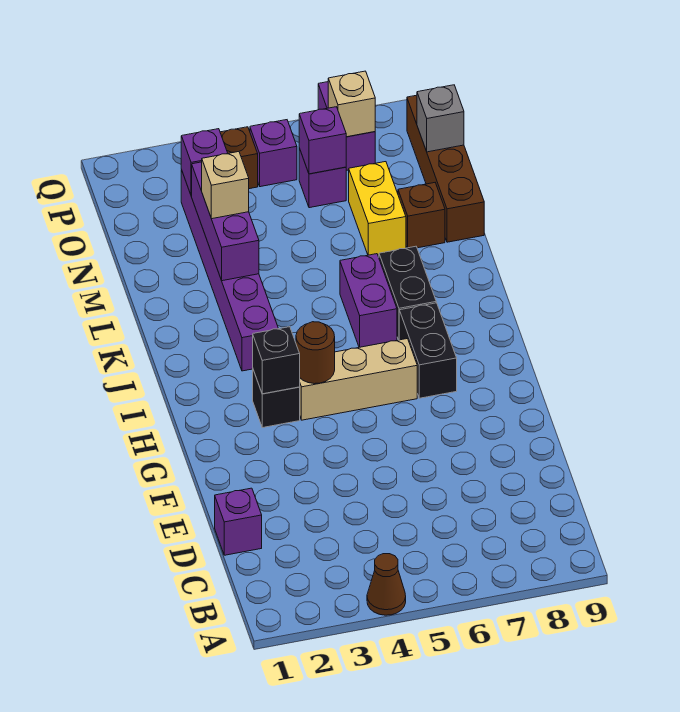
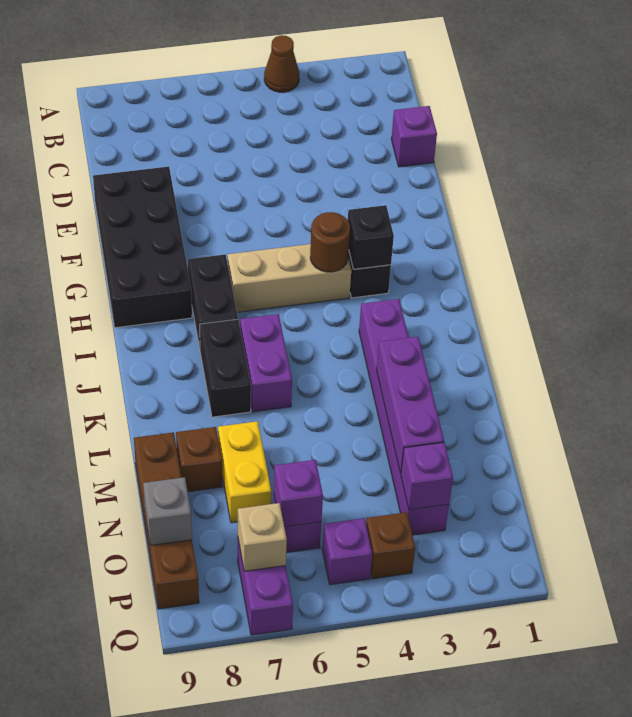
none -> black brick E8:H9 level 1
tan brick M3 level 3 -> none

